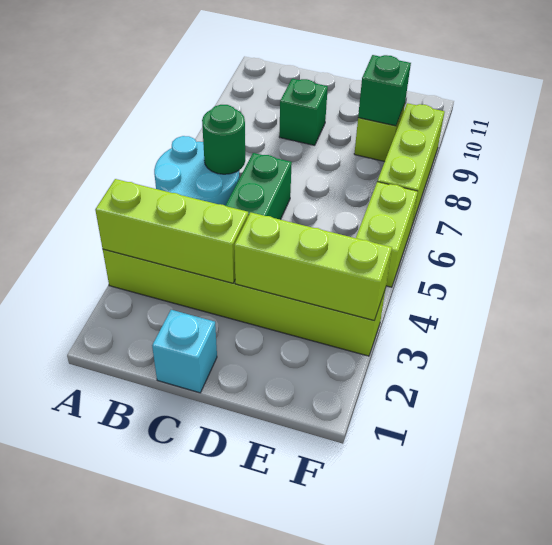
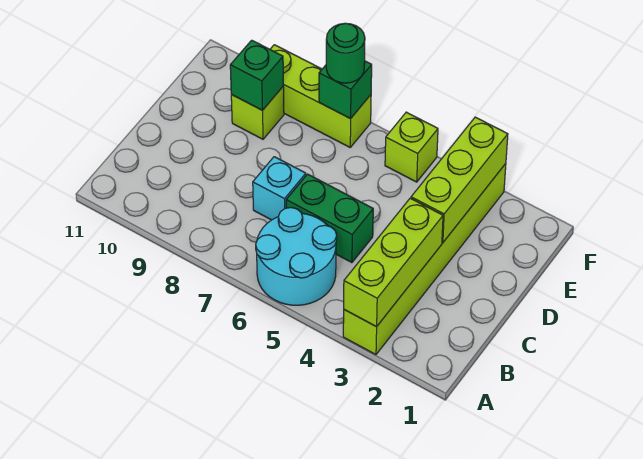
green round brick B6 level 2 -> green round brick F7 level 3
cyan brick C1 level 1 -> cyan brick C7 level 1
green brick C9 level 1 -> green brick F7 level 2
lime brick F5:F6 level 1 -> lime brick F5 level 1

